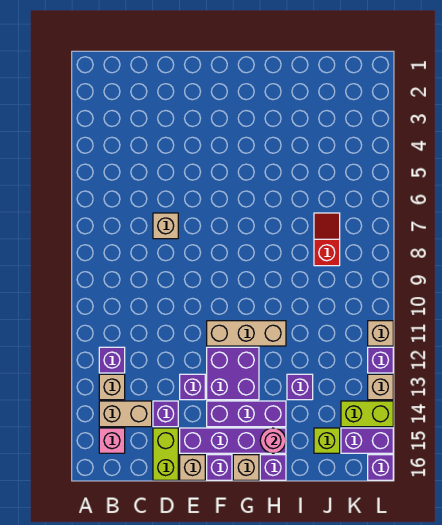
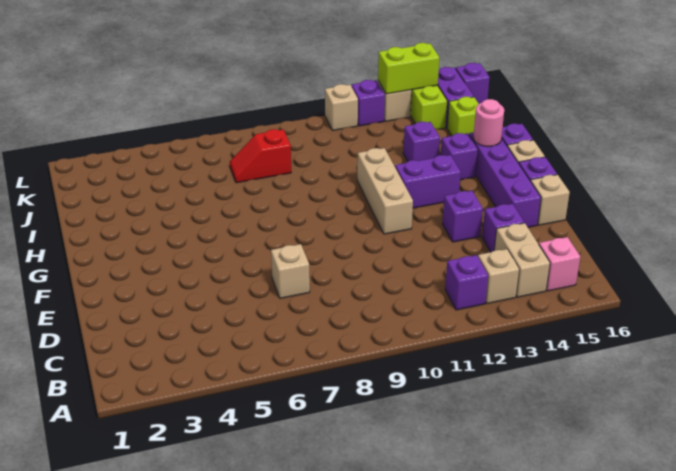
lime brick D15:D16 level 1 -> lime brick L13:L14 level 2
purple brick F12:G13 level 1 -> purple brick G12:G13 level 1
purple brick F14:H14 level 1 -> purple brick H14 level 1

